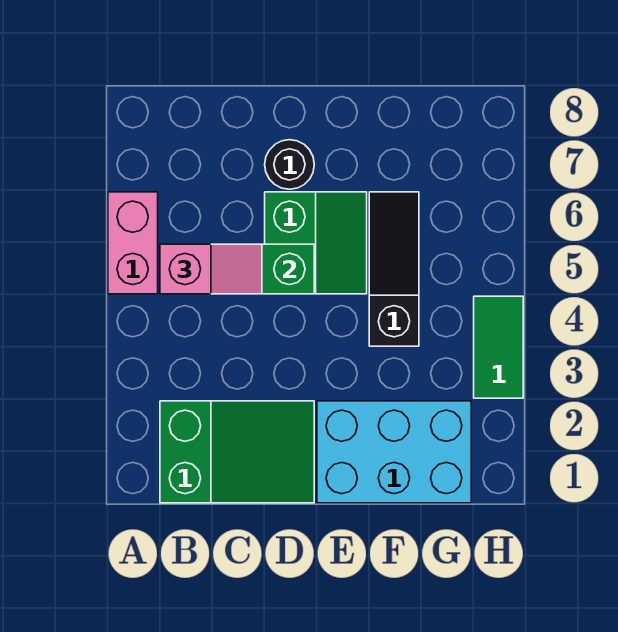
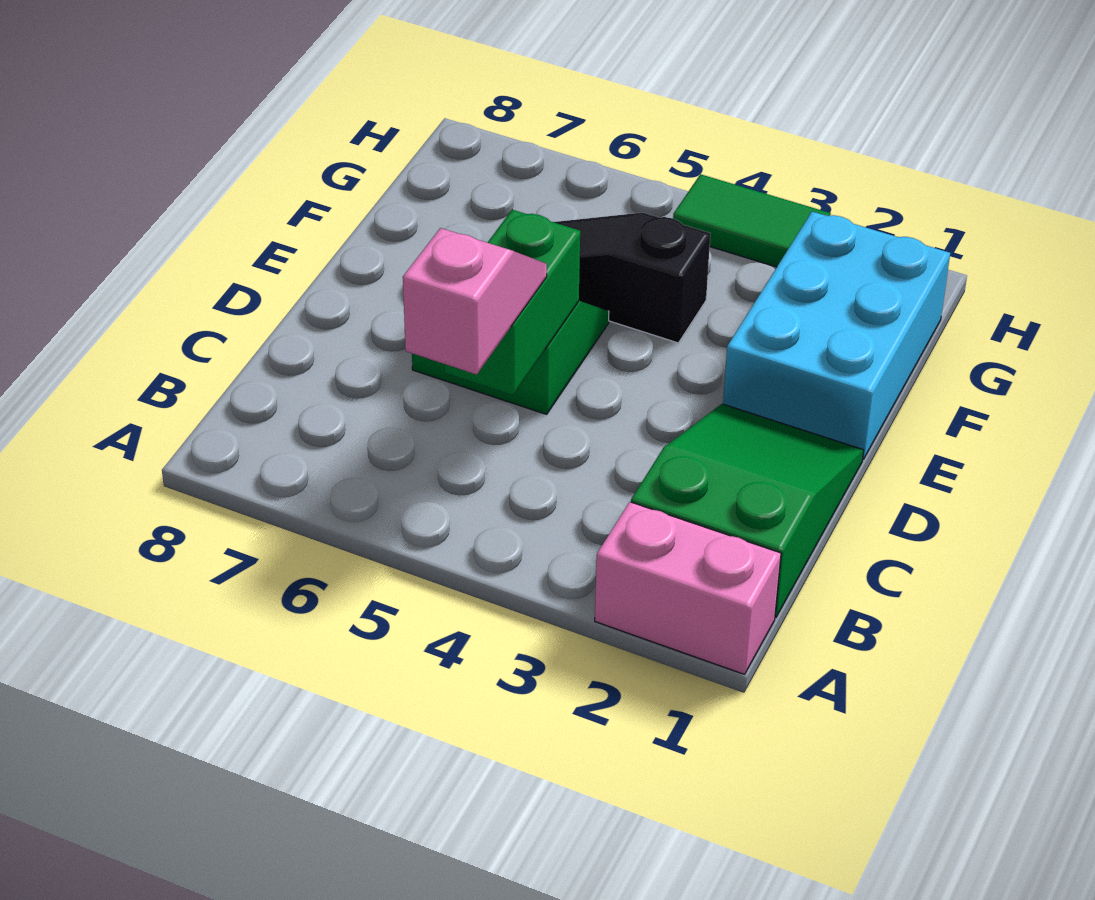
pink brick A5:A6 level 1 -> pink brick A1:A2 level 1
black round brick D7 level 1 -> none

